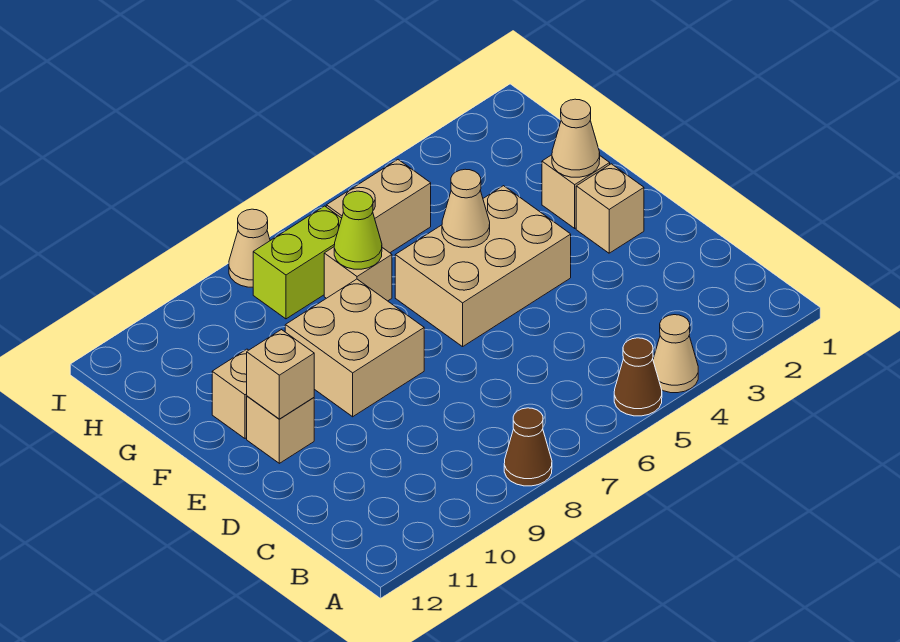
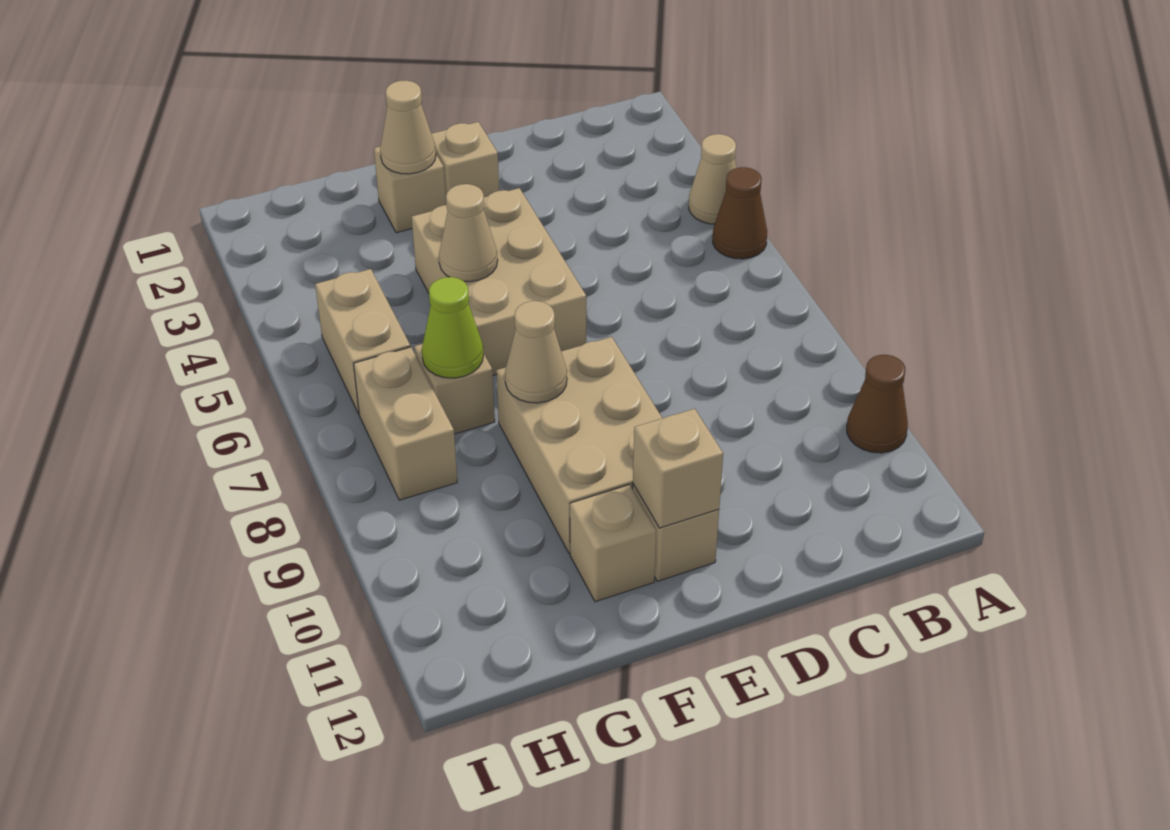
brown cone A8 level 1 -> brown cone A10 level 1
tan brick E8:F9 level 1 -> tan brick E8:F10 level 1
lime brick H7:H8 level 1 -> tan brick H7:H8 level 1
tan cone I8 level 1 -> tan cone F8 level 2

